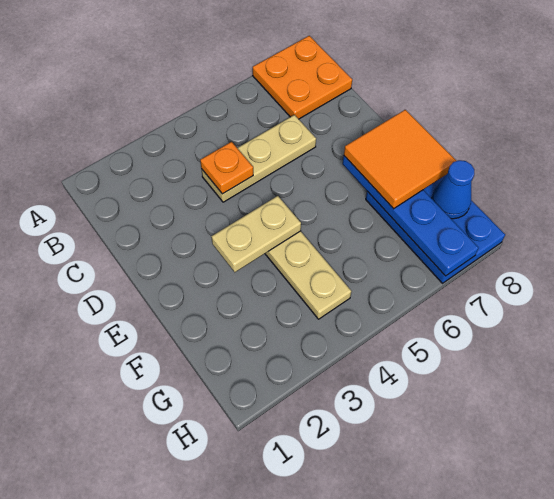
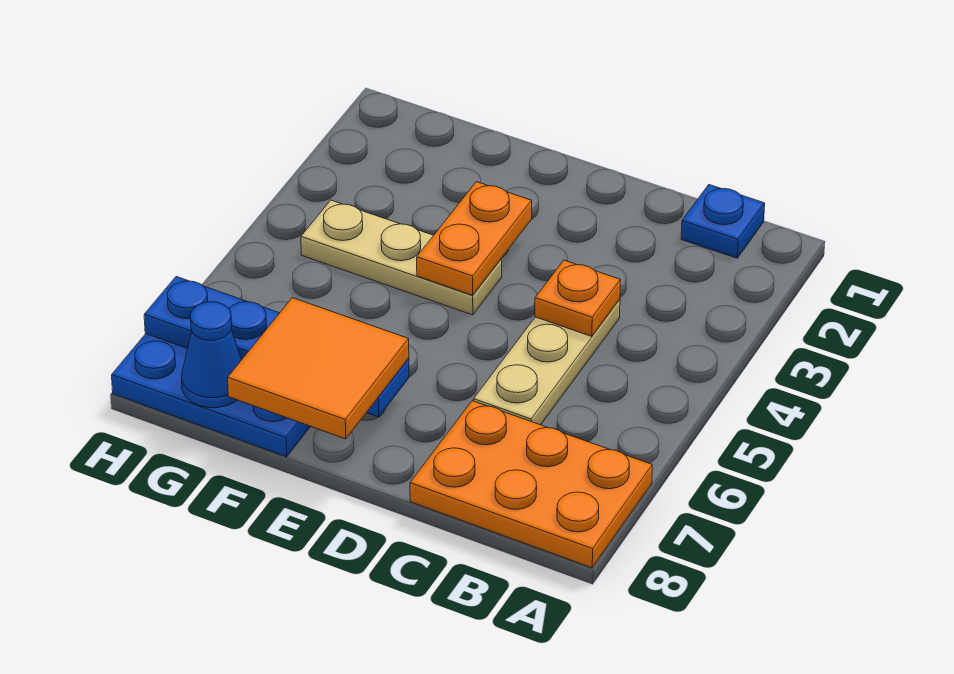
orange plate A7:B8 level 1 -> orange plate A7:C8 level 1
none -> blue plate B1 level 1
tan plate E3:E4 level 2 -> orange plate E3:E4 level 2

